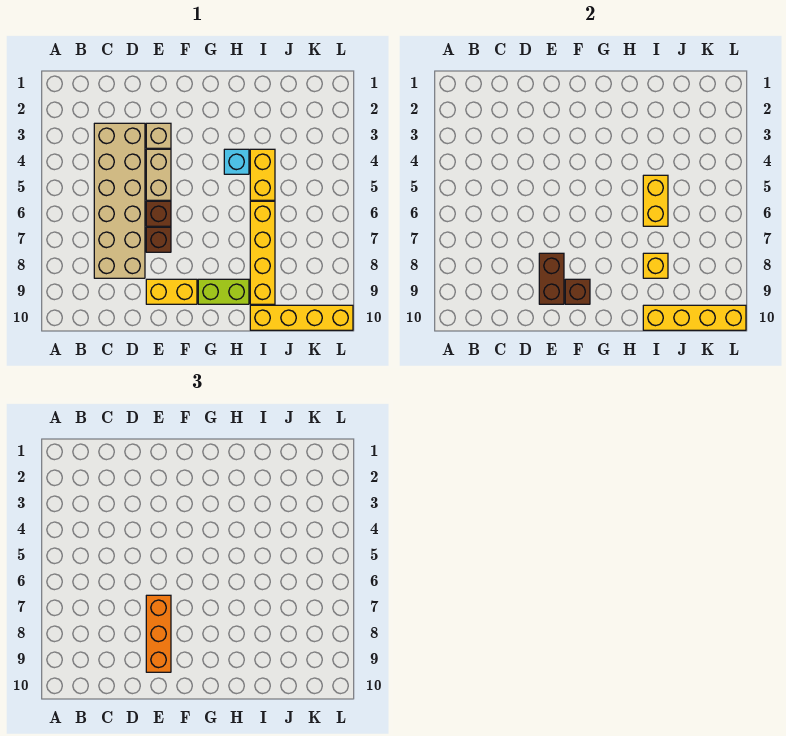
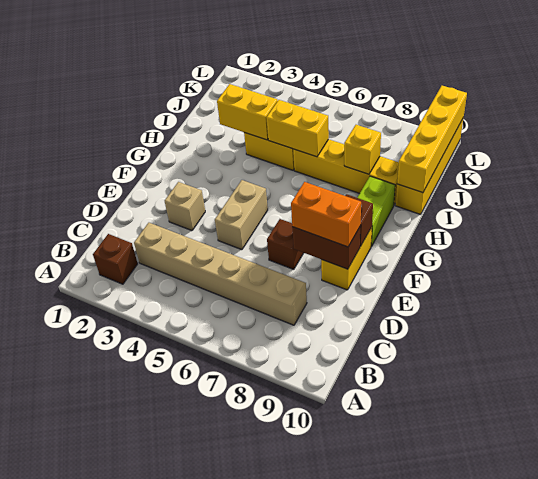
tan brick C3:D8 level 1 -> tan brick C3:C8 level 1
tan brick E4:E5 level 1 -> tan brick E5:F5 level 1
brown brick E6 level 1 -> brown brick B2 level 1
orange brick E7:E9 level 3 -> orange brick E8:E9 level 3
cyan brick H4 level 1 -> none
none -> yellow brick I3:I4 level 2

